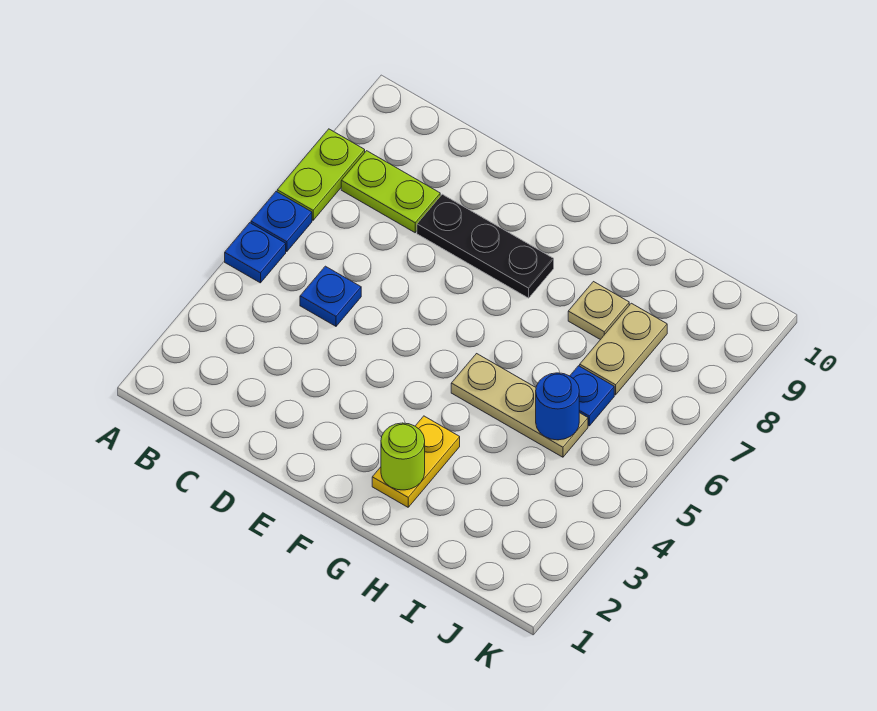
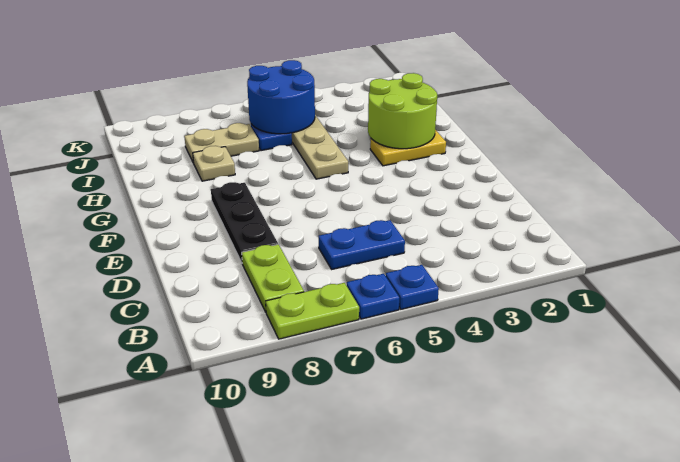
blue plate C5 level 1 -> blue plate C5:C6 level 1
lime round brick G2 level 2 -> lime round brick G2:H3 level 2
blue round brick I5 level 2 -> blue round brick I5:J6 level 2

